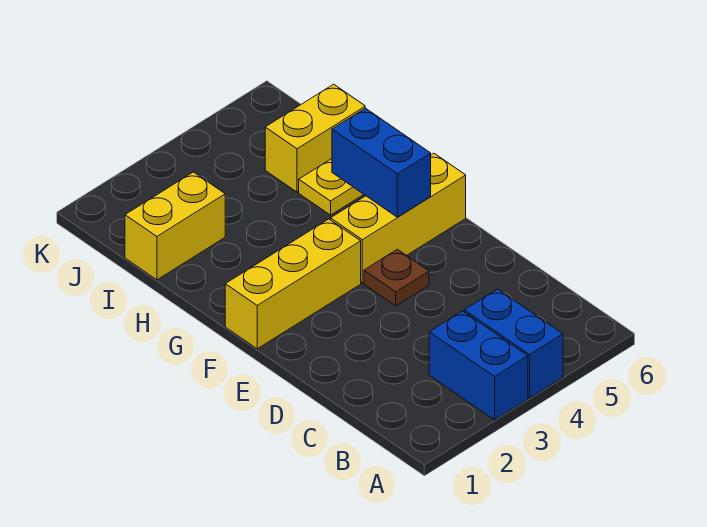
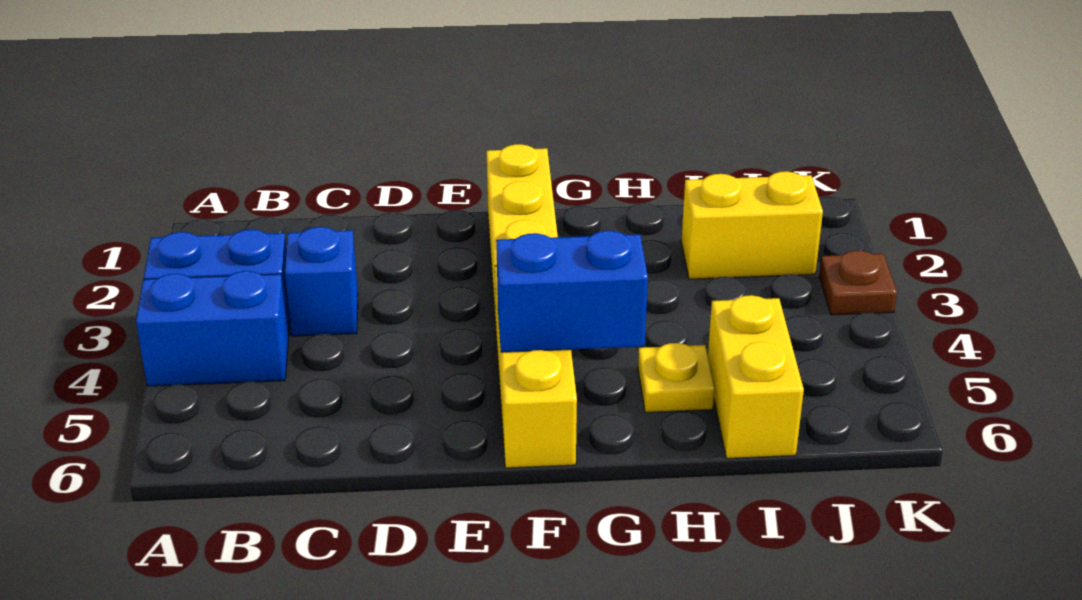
none -> blue brick C3 level 1
brown plate E4 level 1 -> brown plate K3 level 1
yellow brick I1:I2 level 1 -> yellow brick I2:J2 level 1

